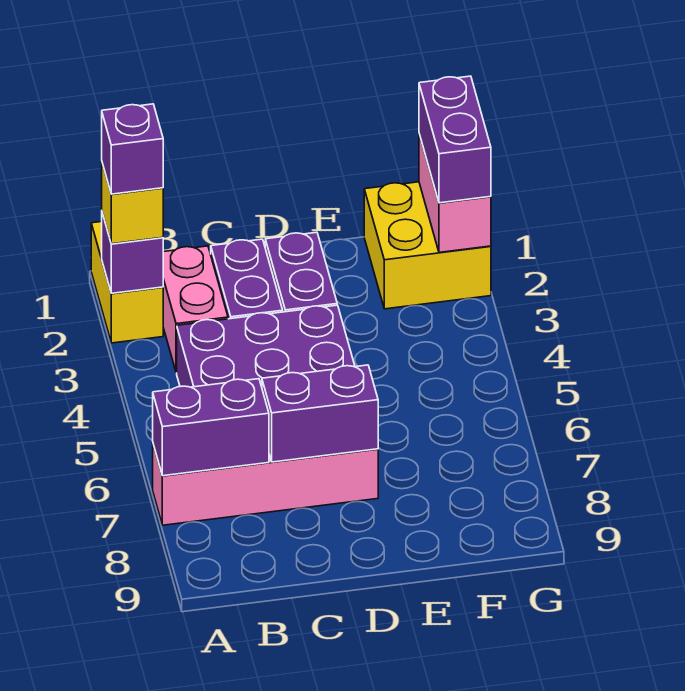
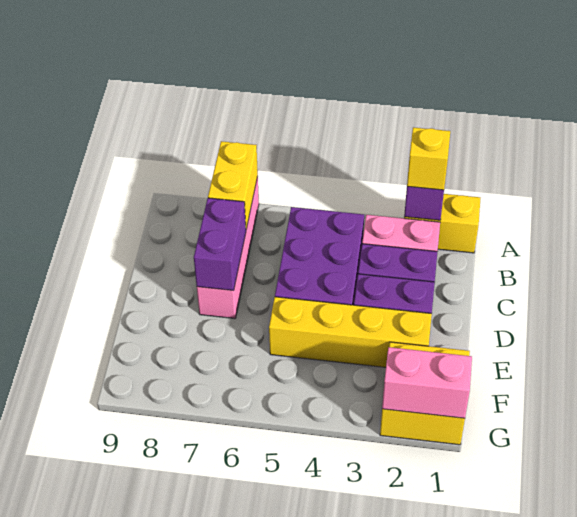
purple brick A2 level 4 -> none
purple brick A7:B7 level 2 -> yellow brick A7:B7 level 2
none -> yellow brick E2:E5 level 1
purple brick G1:G2 level 3 -> none

